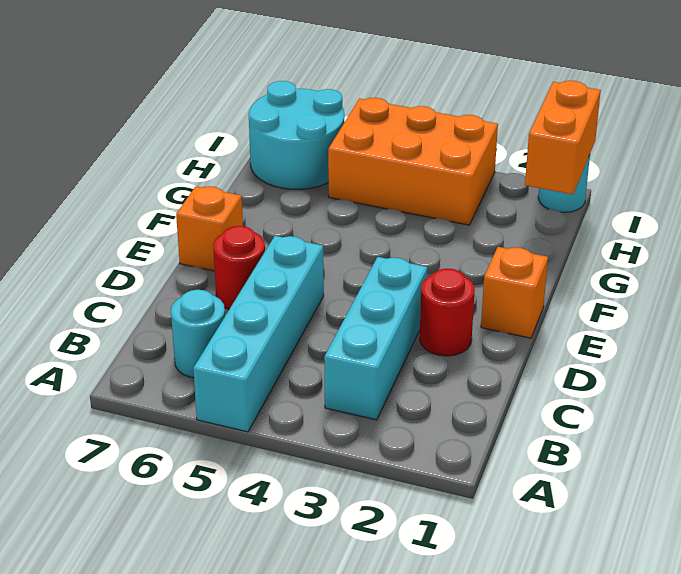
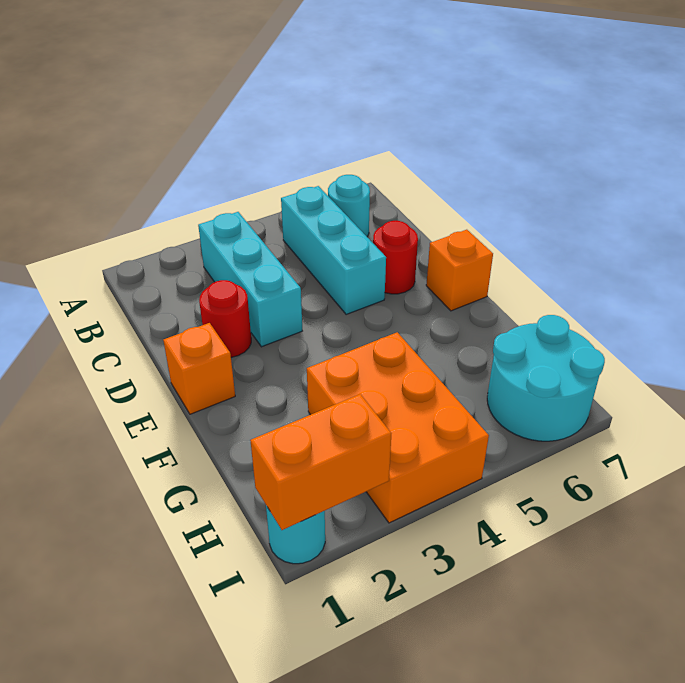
cyan brick A5:D5 level 1 -> cyan brick B5:D5 level 1
orange brick H1:I1 level 2 -> orange brick I1:I2 level 2
orange brick H3:I5 level 1 -> orange brick G3:I4 level 1

